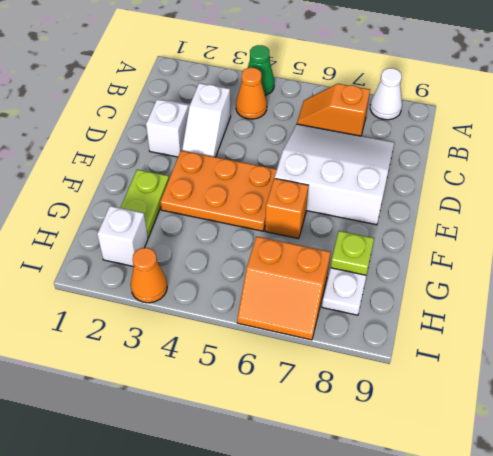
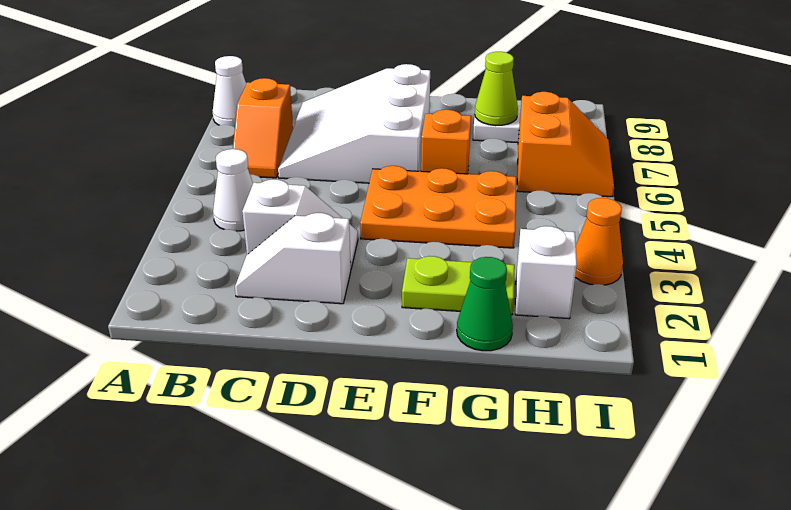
green cone A4 level 1 -> green cone G1 level 1
orange cone B4 level 1 -> white cone B4 level 1
orange plate E3:F5 level 1 -> orange plate E4:G5 level 1
lime plate G8 level 2 -> lime cone G8 level 2

